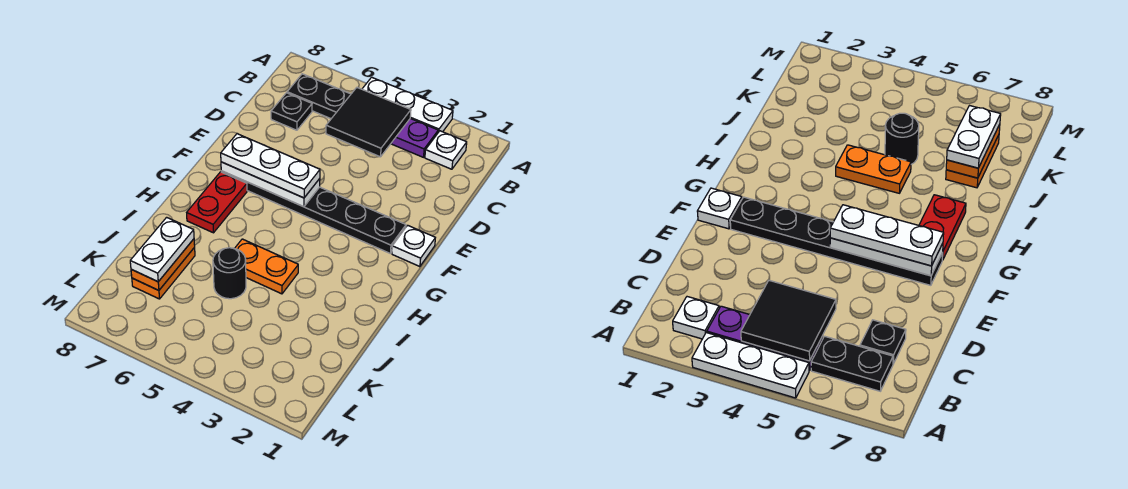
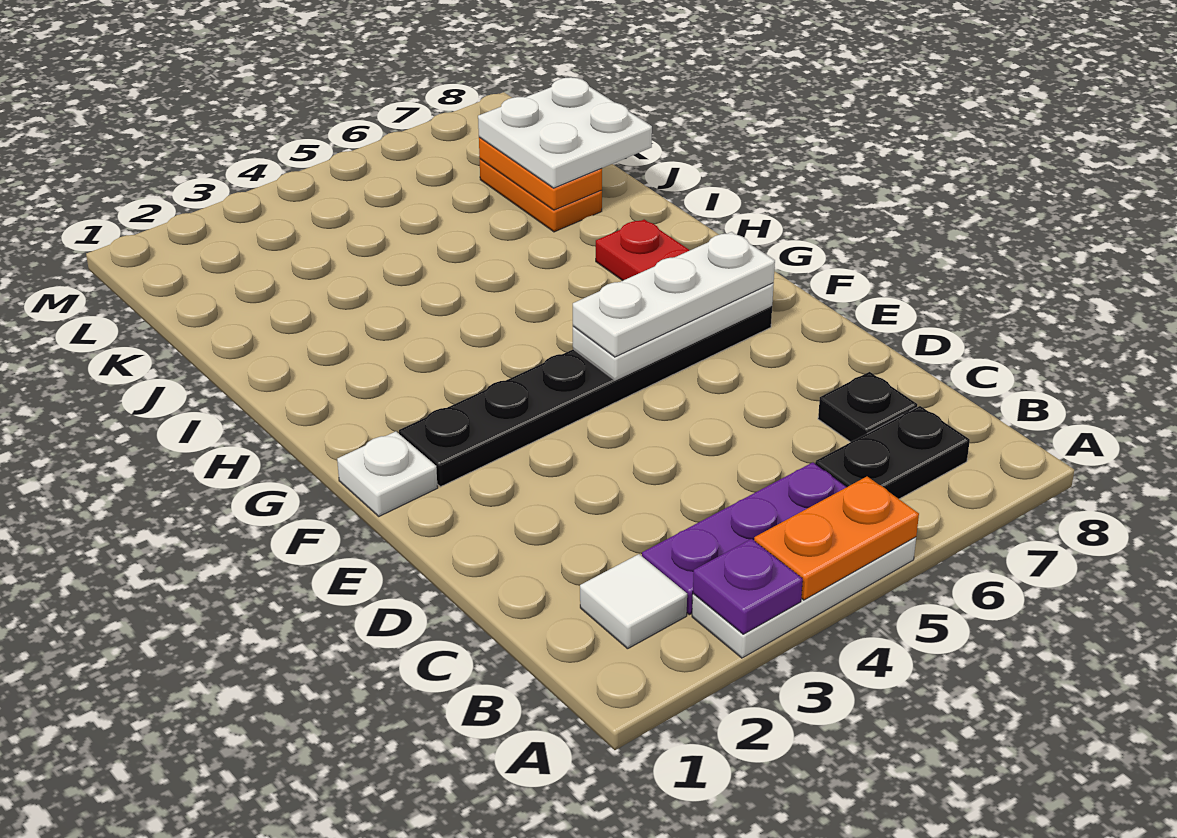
none -> purple plate A3 level 2
white plate B2 level 1 -> white tile B2 level 1
black tile B4:C5 level 2 -> none
orange plate I4:I5 level 1 -> orange plate A4:A5 level 2
black round brick J5 level 1 -> none
white plate J7:K7 level 3 -> white plate J7:K8 level 3

